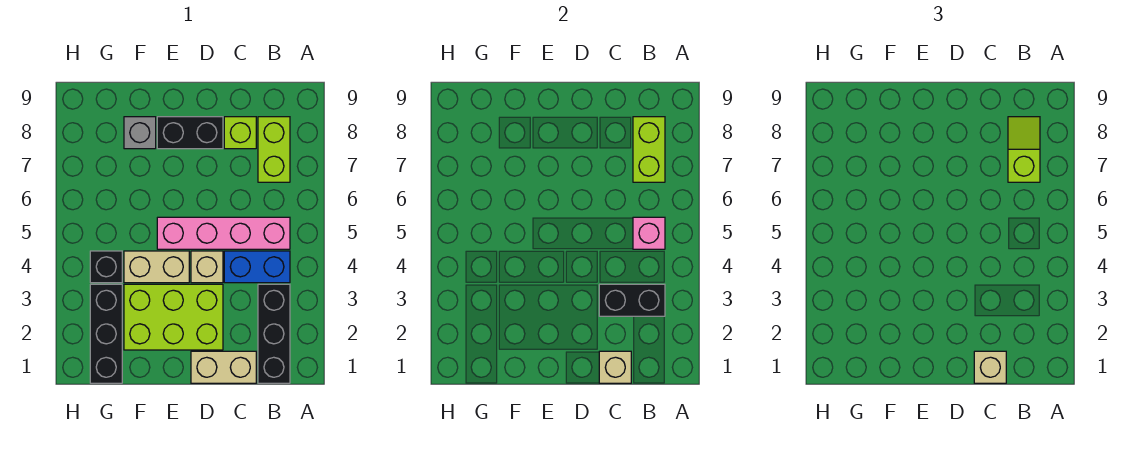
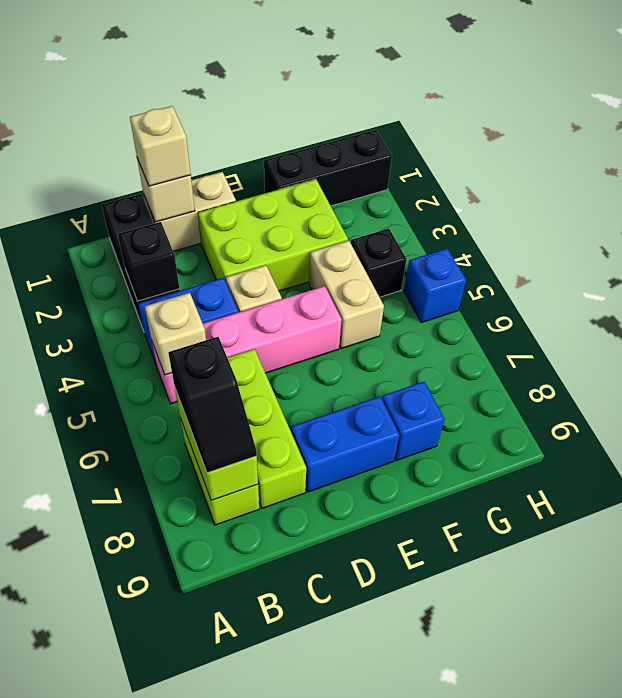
black brick B3:C3 level 2 -> black brick B3 level 2
pink brick B5 level 2 -> tan brick B5 level 2
lime slope B7:B8 level 3 top 7 -> black slope B7:B8 level 3 top 7
lime brick C8 level 1 -> lime brick C6:C8 level 1
black brick D8:E8 level 1 -> blue brick D8:E8 level 1
tan brick E4:F4 level 1 -> tan brick F4:F5 level 1
grey brick F8 level 1 -> blue brick F8 level 1
black brick G1:G3 level 1 -> black brick F1:H1 level 1
none -> blue brick H5 level 1

